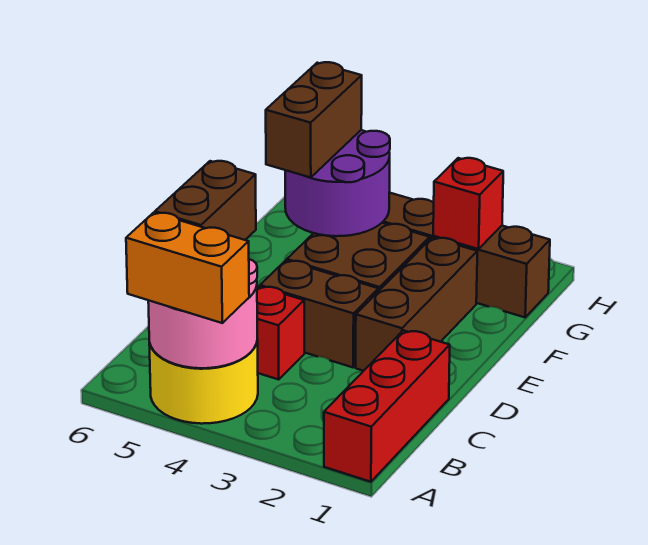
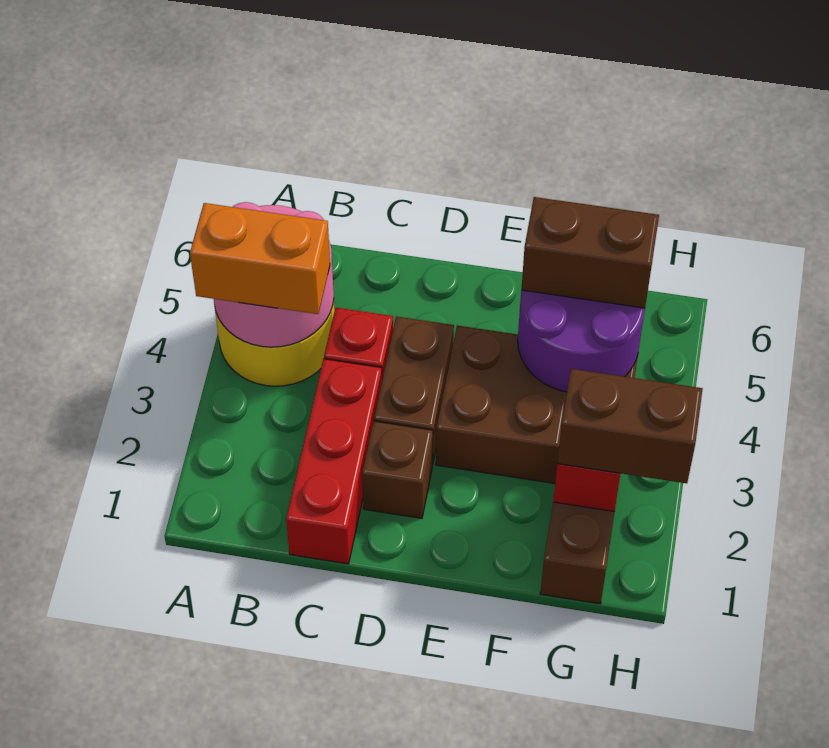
red brick A1:C1 level 1 -> red brick C1:C3 level 1
orange brick A4:A5 level 3 -> orange brick A4:B4 level 3
brown brick B5:C5 level 3 -> brown brick G2:H2 level 3
brown brick D2:F2 level 1 -> brown brick D2 level 1

